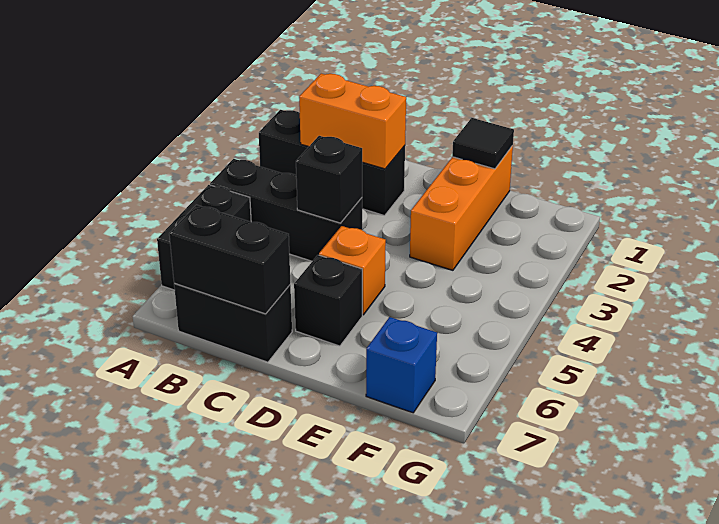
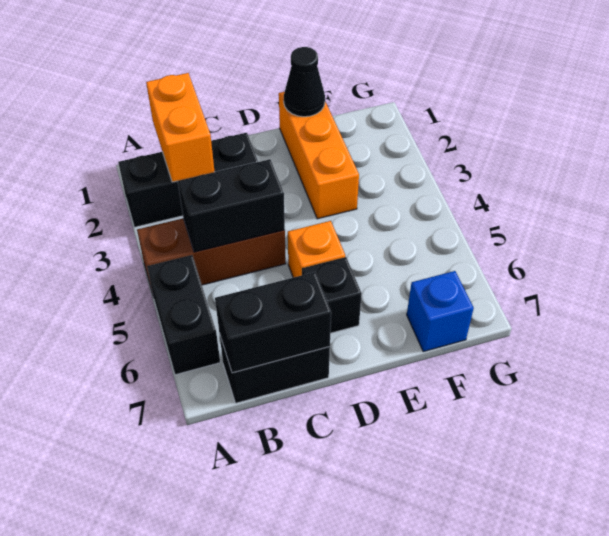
black brick A4:C4 level 1 -> brown brick A4:C4 level 1
orange brick B2:C2 level 2 -> orange brick B1:B2 level 2
black brick C4 level 2 -> black brick B4:C4 level 2
black tile E1 level 2 -> black cone E1 level 2

